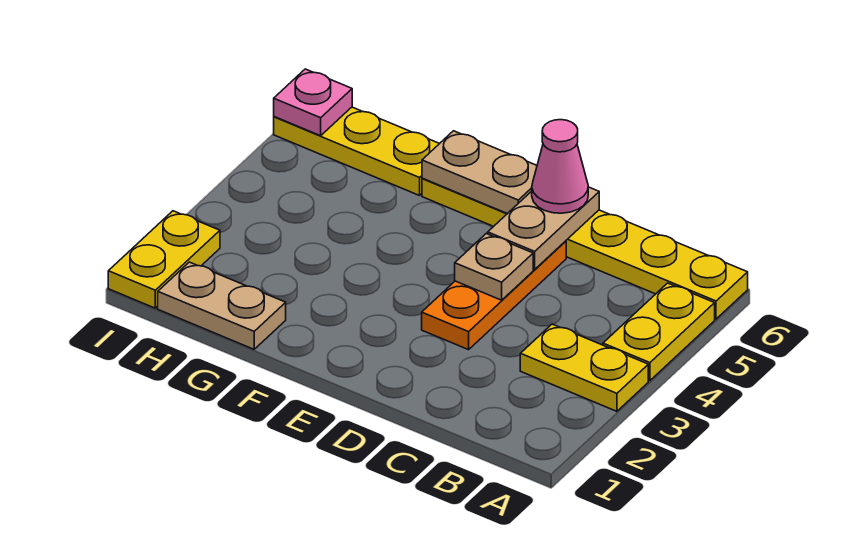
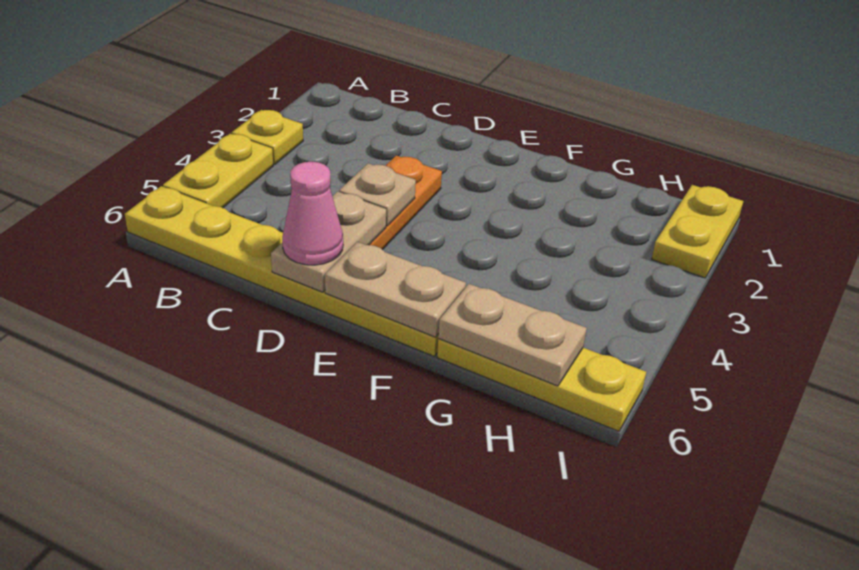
yellow plate A3:B3 level 1 -> yellow plate A3 level 1
tan plate G1:H1 level 1 -> tan plate G6:H6 level 2
pink plate I6 level 2 -> none

